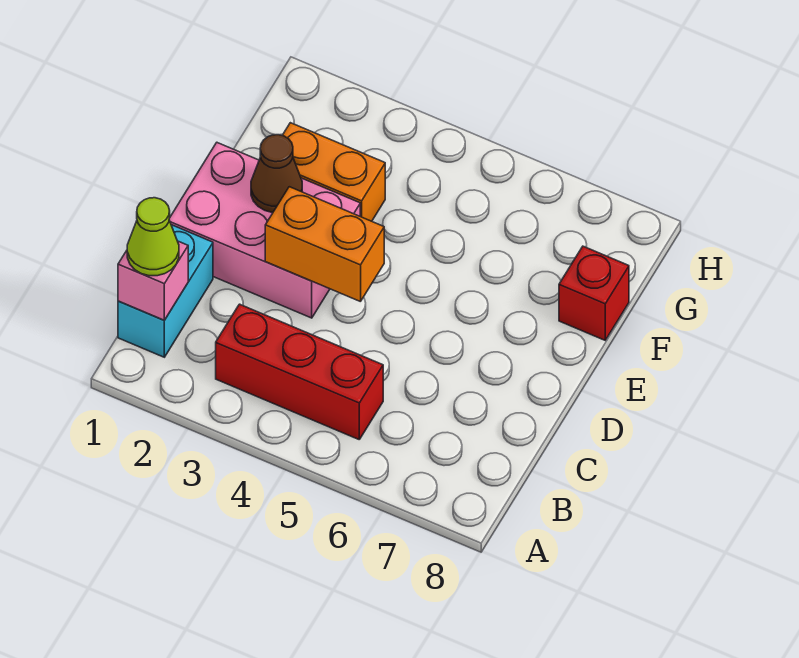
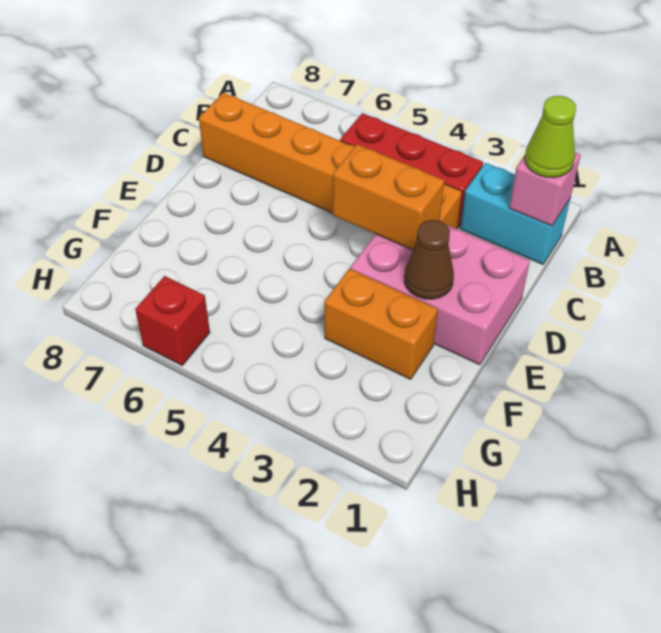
cyan brick B1:C1 level 1 -> cyan brick B1:B2 level 1
none -> orange brick C3:C8 level 1
red brick F8 level 1 -> red brick H6 level 1

